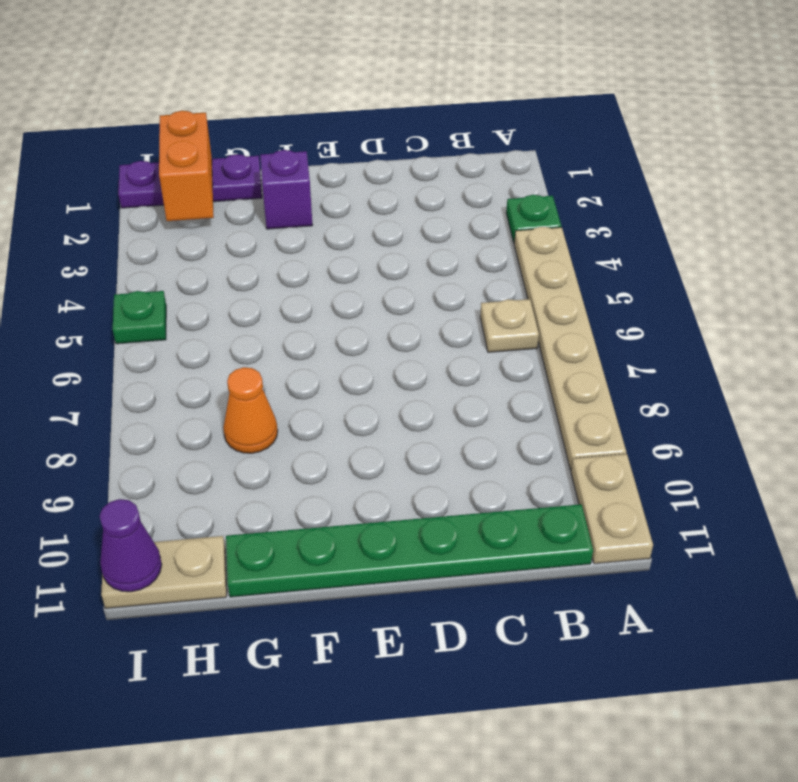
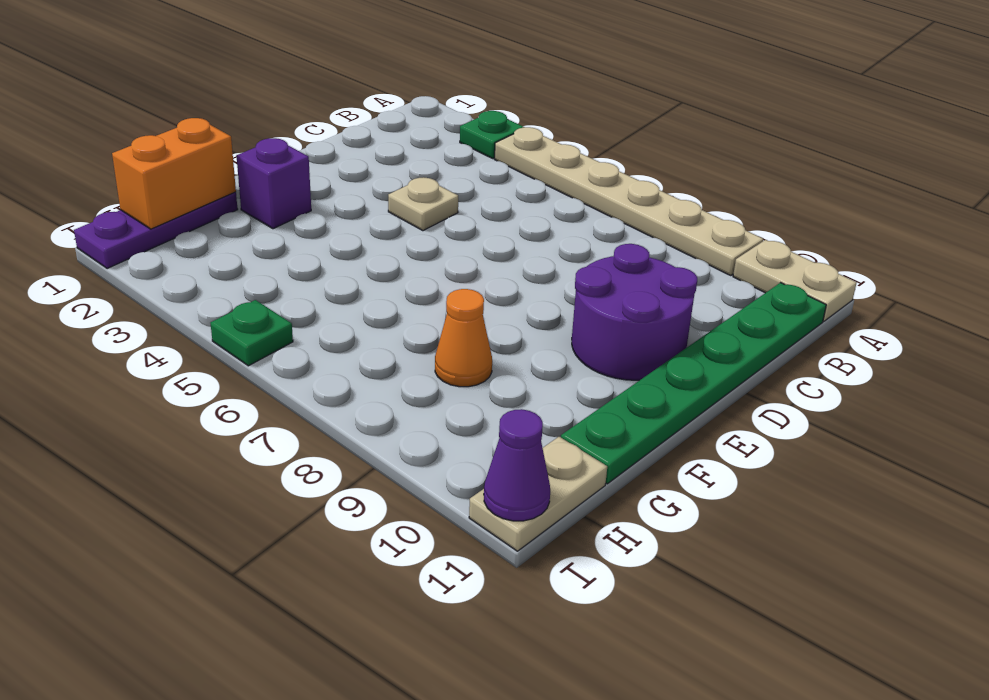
tan plate B6 level 1 -> tan plate D4 level 1
none -> purple round brick D9:E10 level 1
orange brick H1:H2 level 2 -> orange brick G1:H1 level 2

